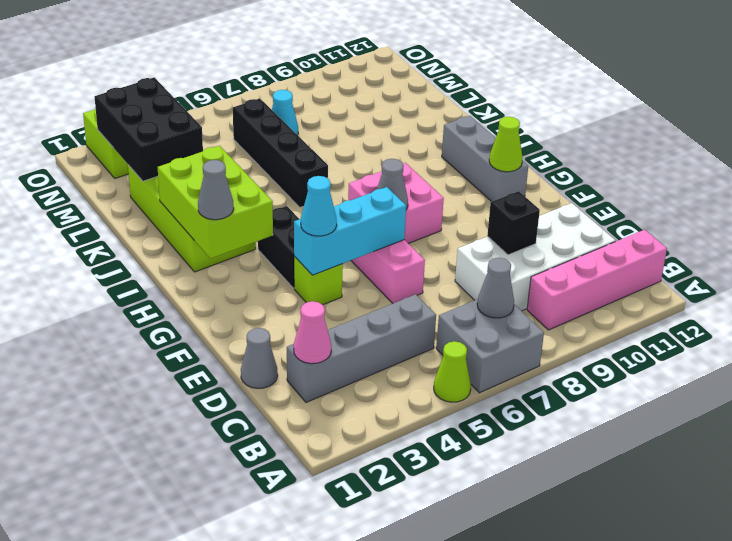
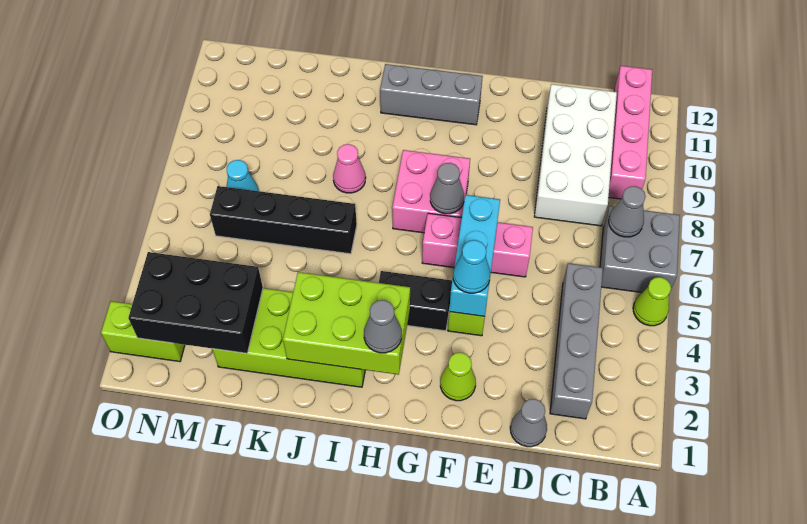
pink cone C2 level 2 -> pink cone J8 level 1
black brick D9 level 2 -> none
lime cone G11 level 2 -> lime cone F2 level 1

